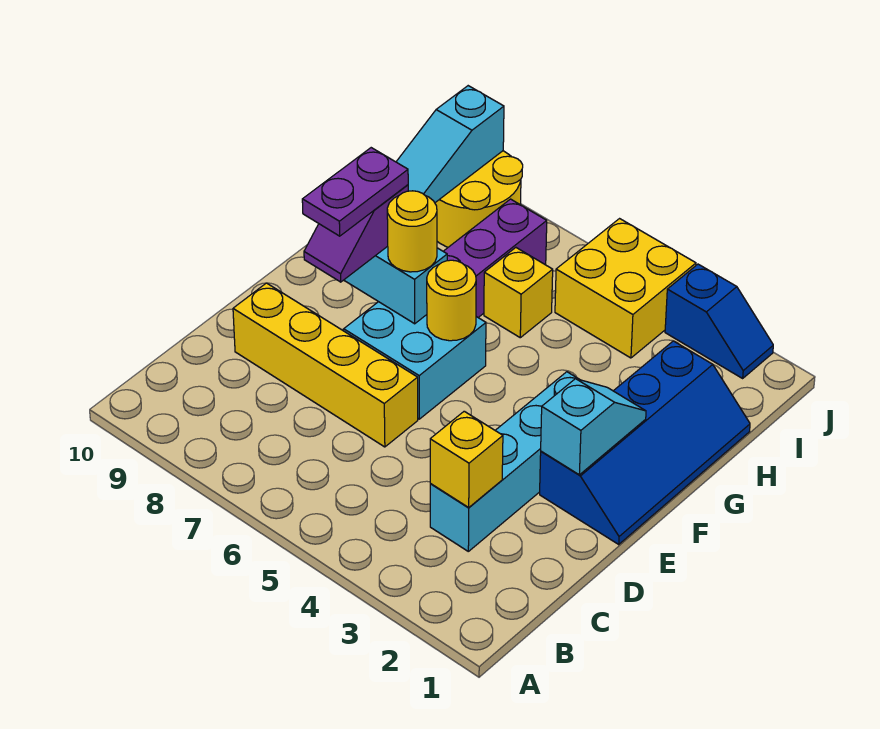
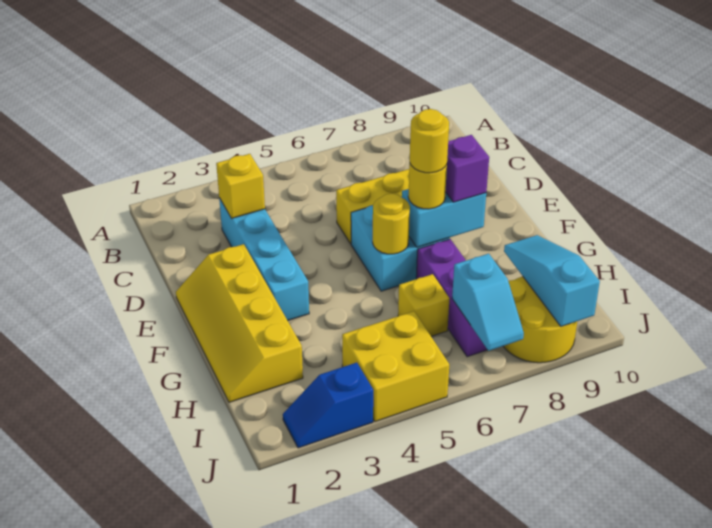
blue slope E1:H2 level 1 top 2 -> yellow slope E1:H2 level 1 top 2
cyan slope E2:F2 level 2 top E -> cyan slope I7:J7 level 2 top I
purple plate E8:F8 level 4 -> none
none -> yellow round brick F7 level 4

